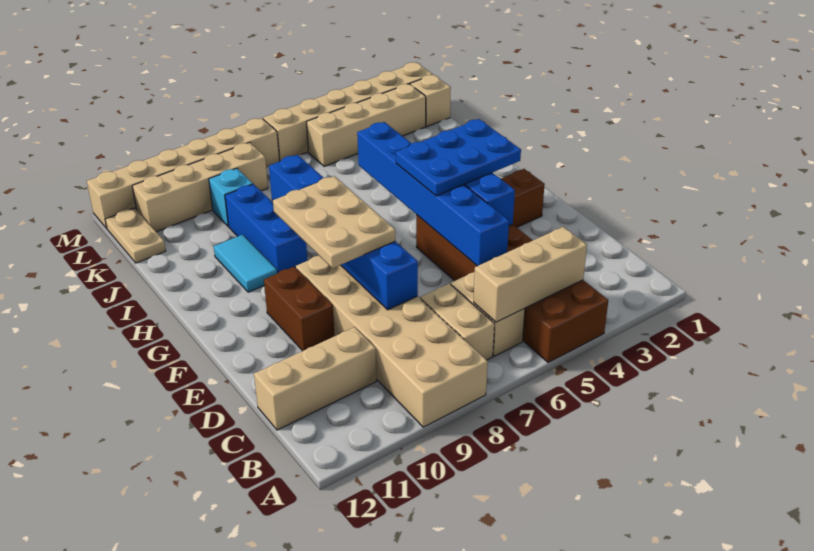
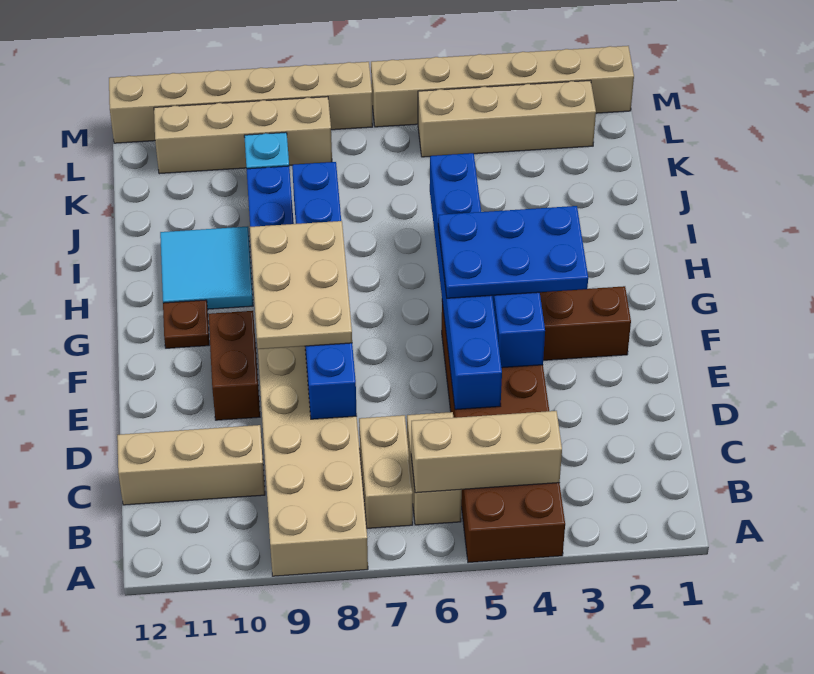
none -> brown plate G11 level 1
cyan tile H10:I10 level 1 -> cyan tile H10:I11 level 1
tan plate K12:L12 level 1 -> none
tan brick L1 level 1 -> none

